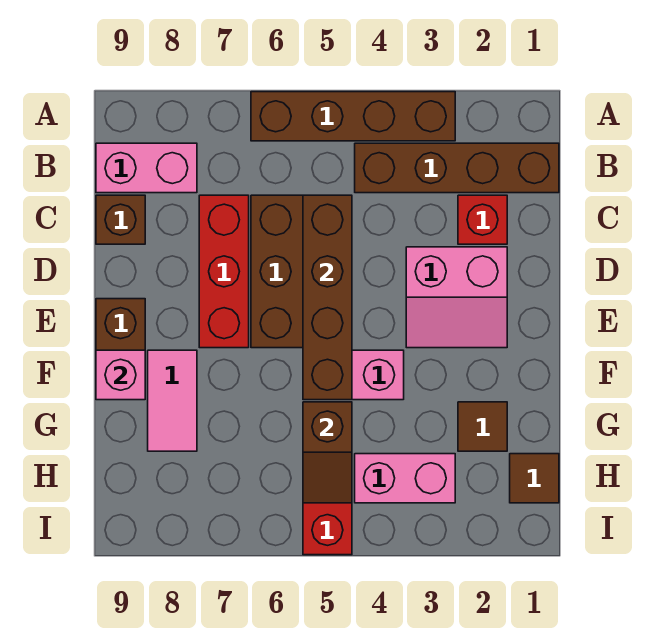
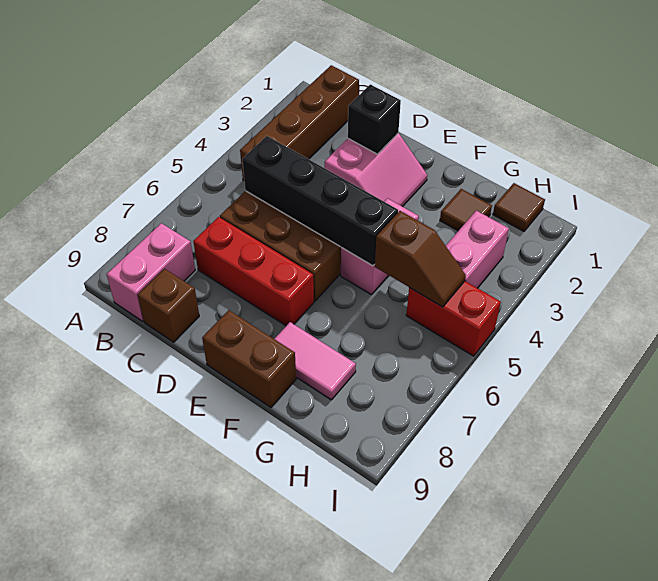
brown brick A3:A6 level 1 -> none
red brick C2 level 1 -> none
brown brick C5:F5 level 2 -> black brick C5:F5 level 2
none -> black brick D2 level 2
pink brick F9 level 2 -> none

